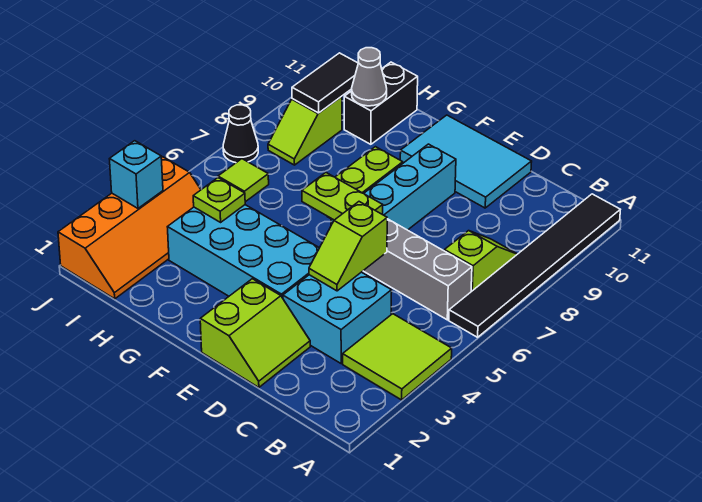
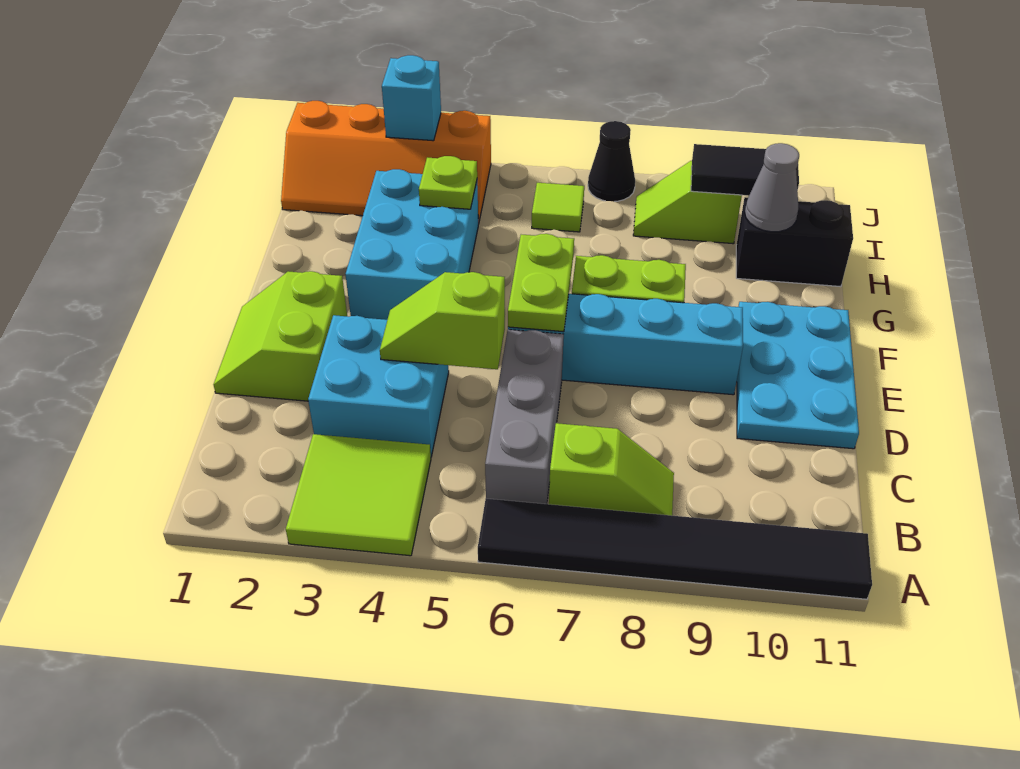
lime slope D1:E2 level 1 top E -> lime slope D1:E2 level 1 top 2
cyan tile D10:F11 level 1 -> cyan plate D10:F11 level 1
cyan brick E3:H4 level 1 -> cyan brick F3:H4 level 1

